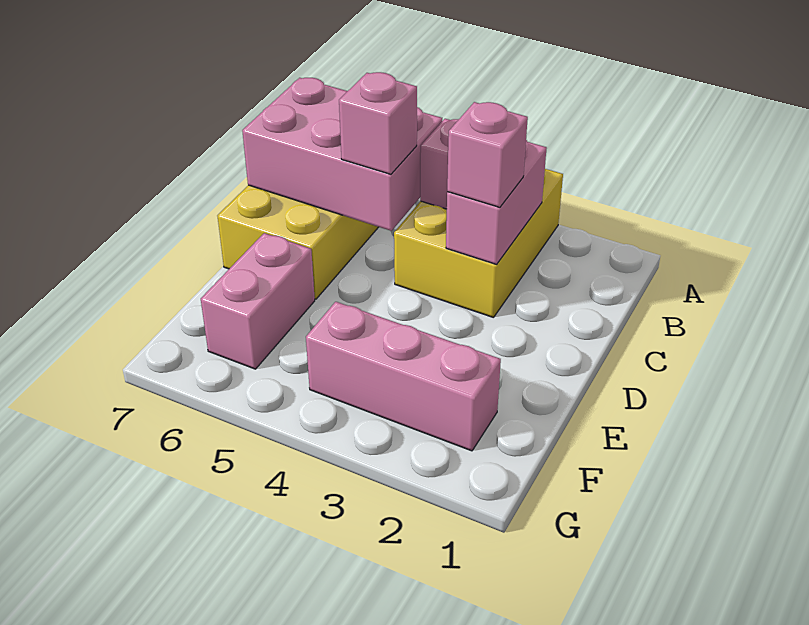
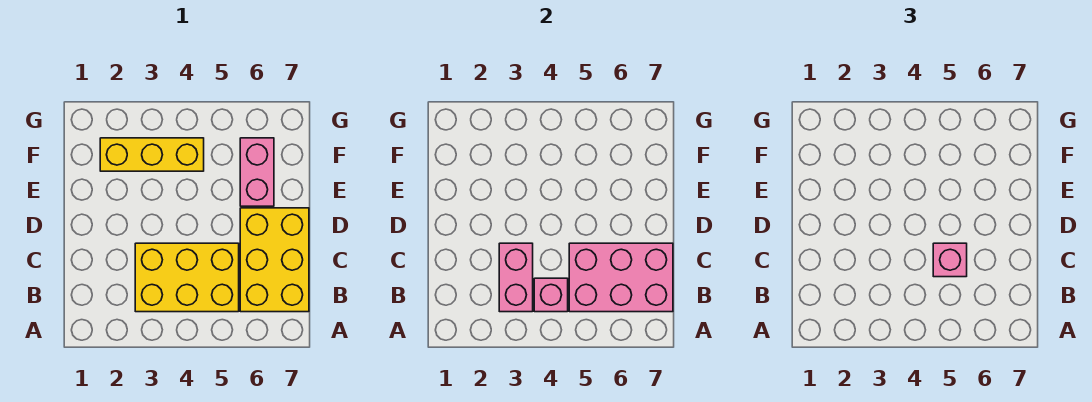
yellow brick A3:C4 level 1 -> yellow brick B3:C5 level 1
pink brick C3 level 3 -> none
pink brick F2:F4 level 1 -> yellow brick F2:F4 level 1

